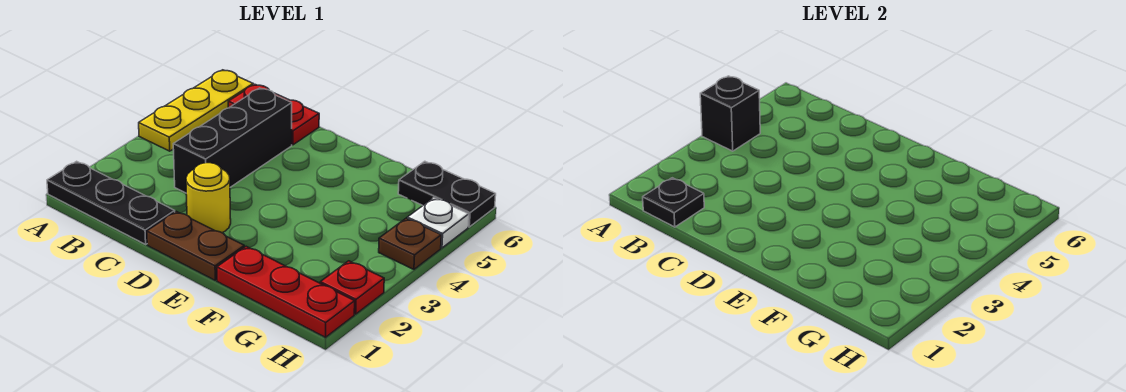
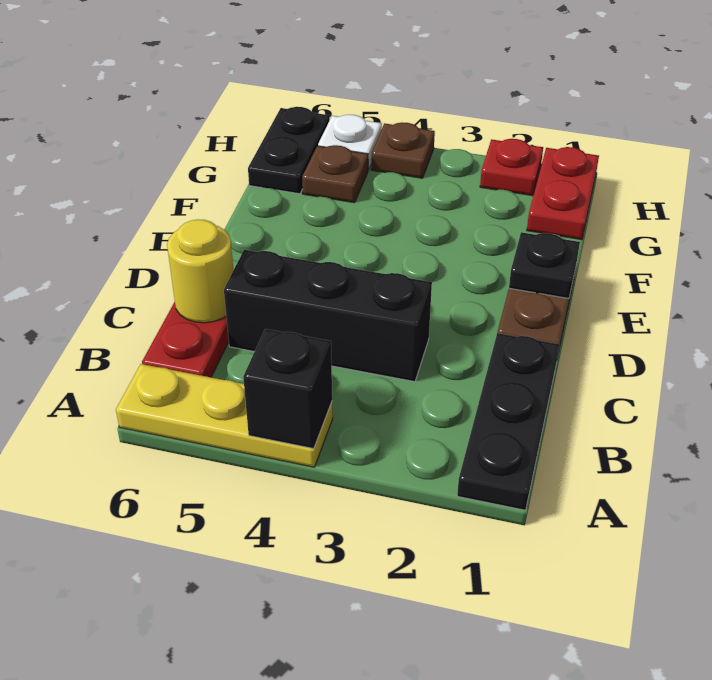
black plate B1 level 2 -> black plate E1 level 2
yellow round brick D2 level 1 -> yellow round brick C6 level 2
red plate F1:H1 level 1 -> red plate G1:H1 level 1
none -> brown plate G5 level 1

